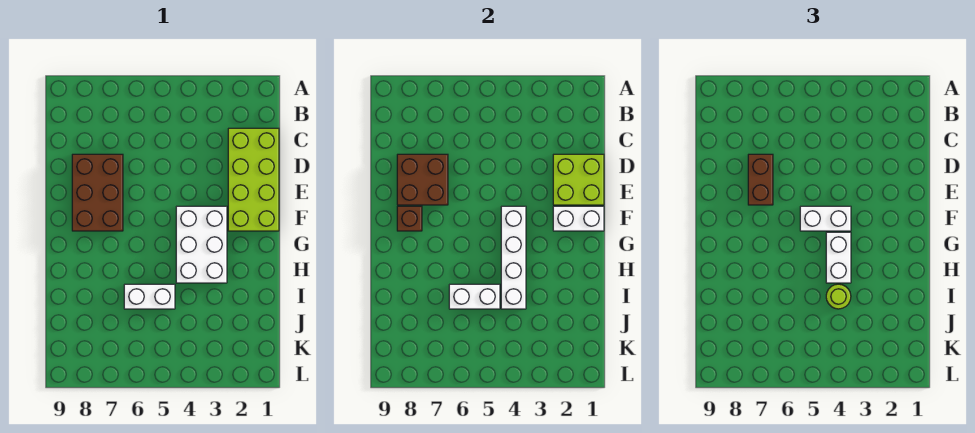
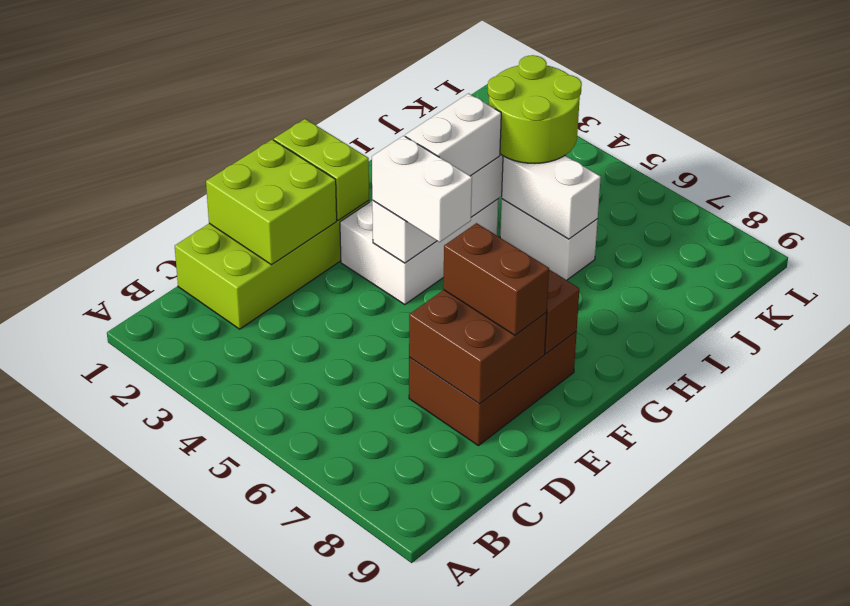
brown brick D7:E7 level 3 -> brown brick E7:E8 level 3
white brick F1:F2 level 2 -> lime brick F1:F2 level 2
lime round brick I4 level 3 -> lime round brick I4:J5 level 3

